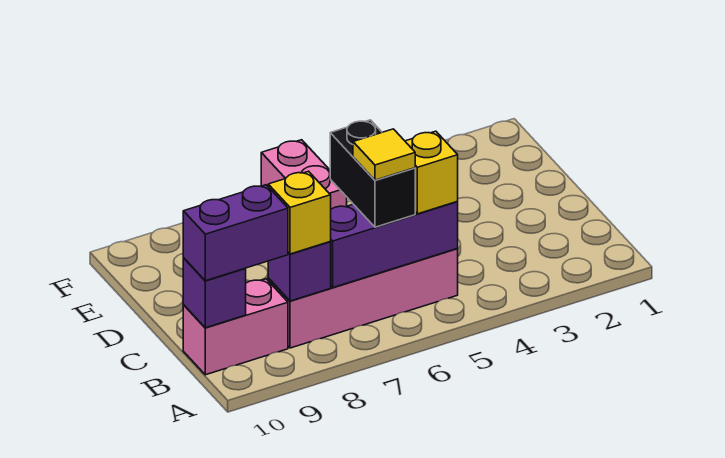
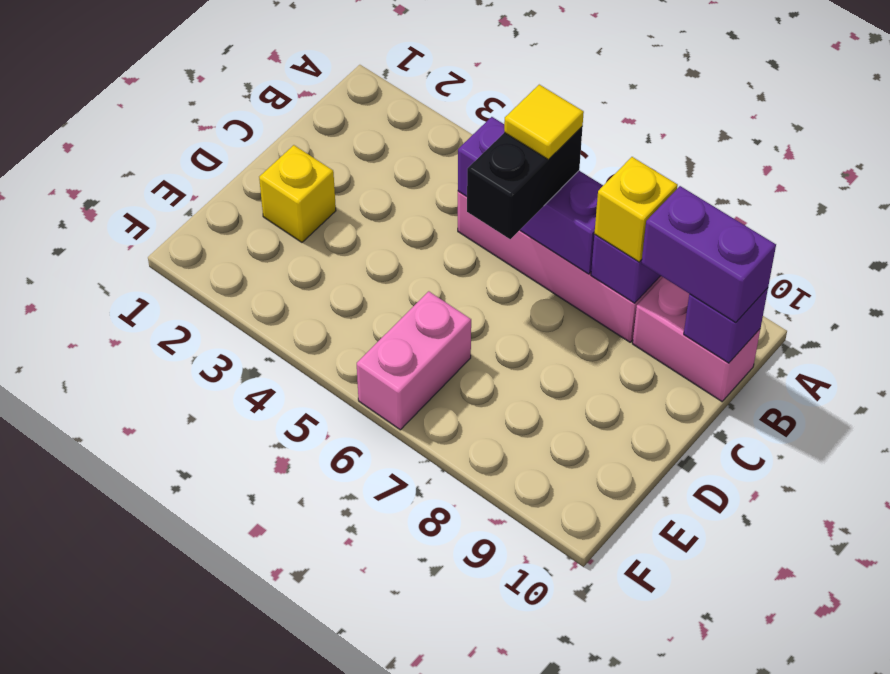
yellow brick B5 level 3 -> yellow brick D2 level 1

